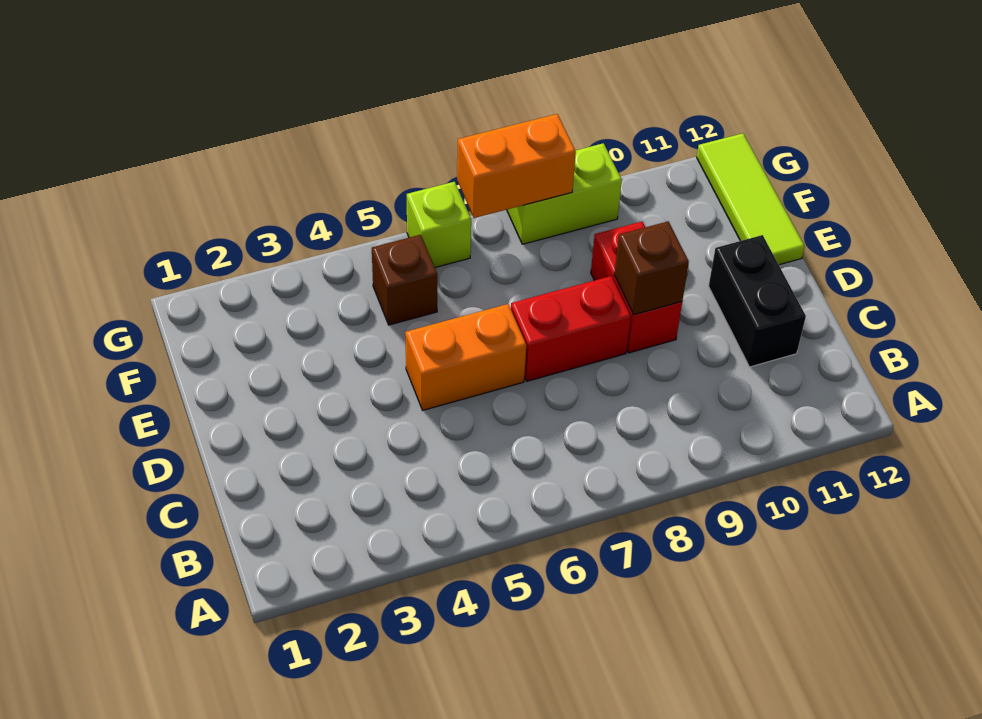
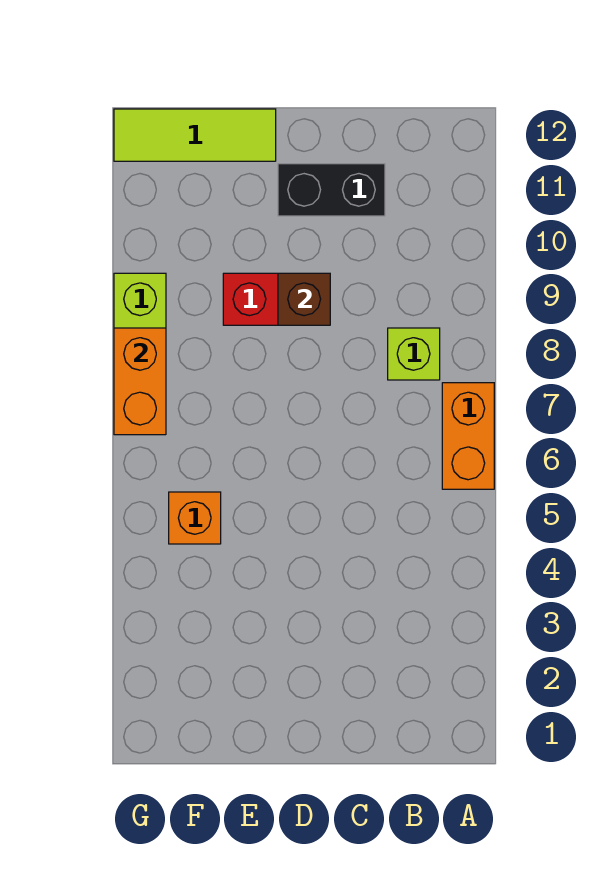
orange brick D5:D6 level 1 -> orange brick A6:A7 level 1
red brick D7:D8 level 1 -> none
brown brick F5 level 1 -> orange brick F5 level 1
lime brick G6 level 1 -> lime brick B8 level 1

